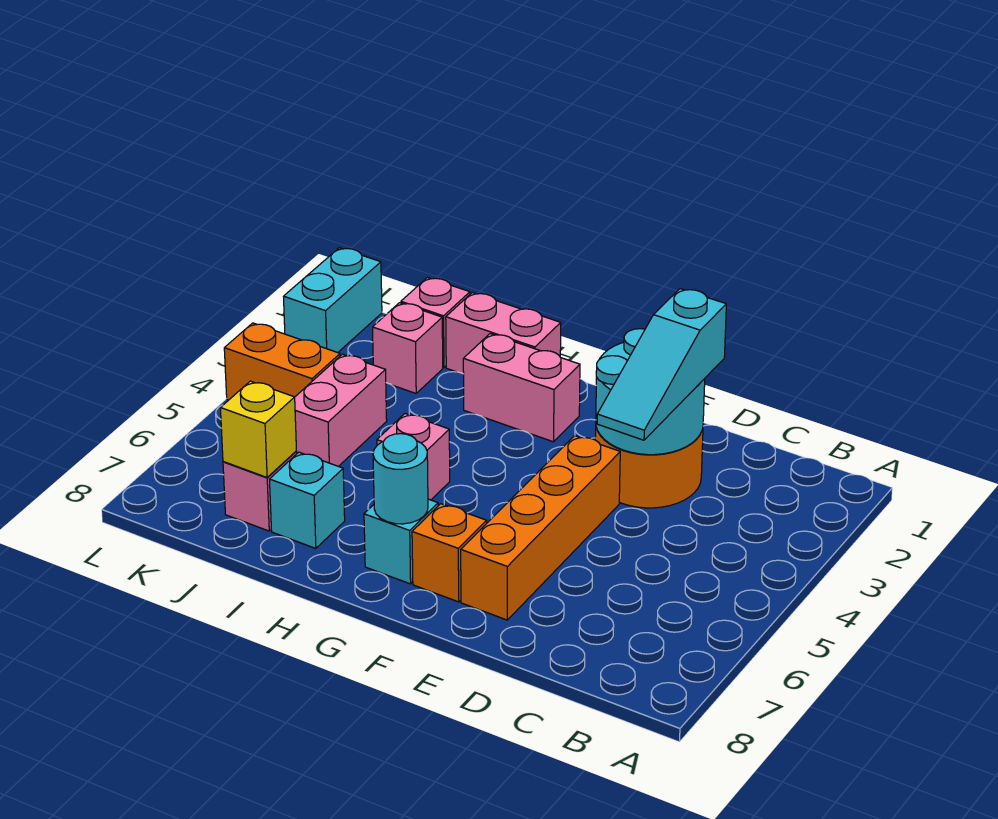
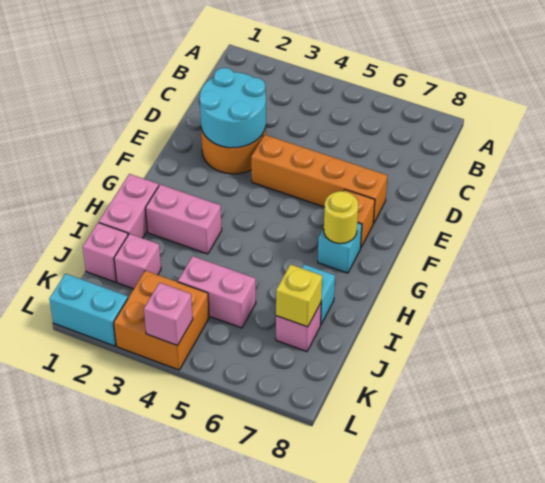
cyan slope D2:D4 level 3 top 2 -> none
pink brick G2:H2 level 1 -> pink brick H2:H3 level 1
cyan round brick G7 level 2 -> yellow round brick G7 level 2
pink brick H5 level 1 -> pink brick L4 level 2
orange brick K4:L4 level 1 -> orange brick K3:L4 level 1

